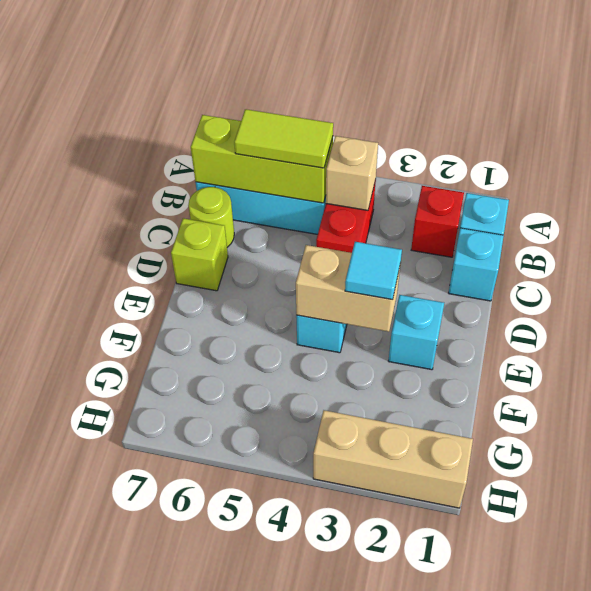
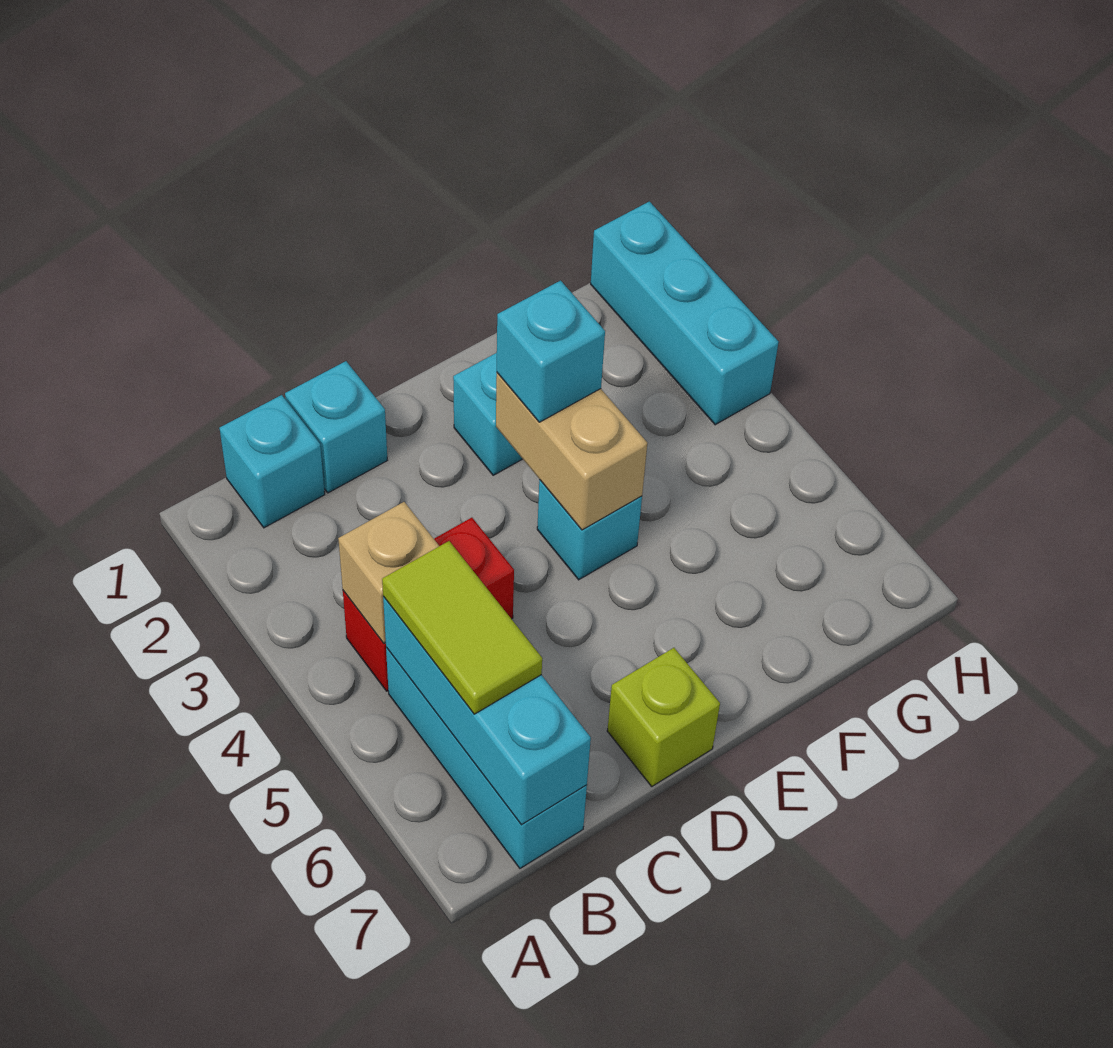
red brick B2 level 1 -> none
lime brick B5:B7 level 2 -> cyan brick B5:B7 level 2
lime round brick C7 level 1 -> none
cyan tile E3 level 3 -> cyan brick E3 level 3
tan brick H1:H3 level 1 -> cyan brick H1:H3 level 1

